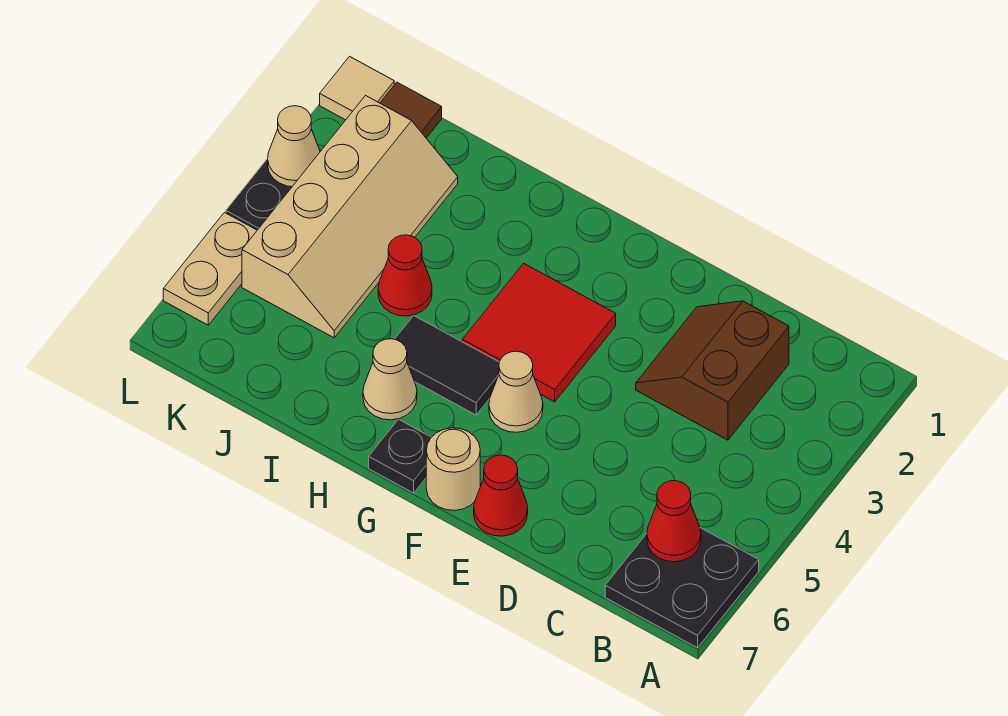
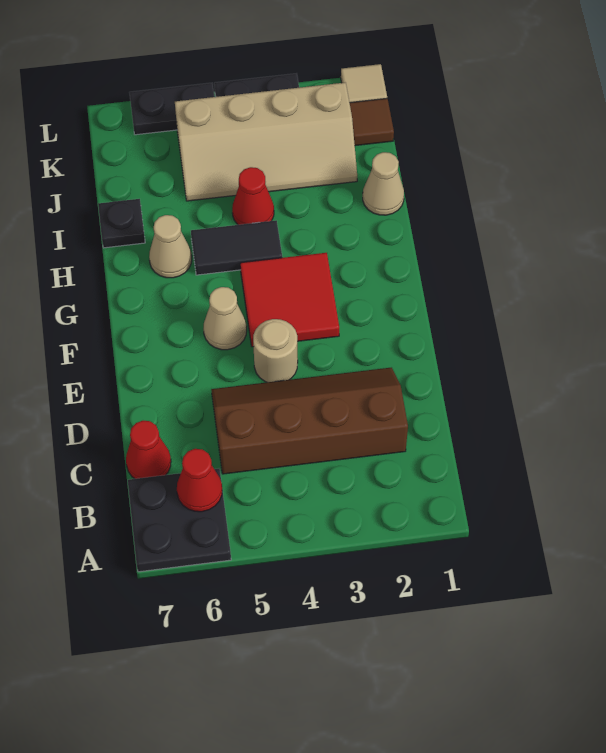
brown slope C2:D3 level 1 top C -> brown slope C2:D5 level 1 top C
red cone E7 level 1 -> red cone C7 level 1
tan round brick F7 level 1 -> tan round brick E4 level 1
black tile G5:H5 level 1 -> black tile H4:H5 level 1
black plate G7 level 1 -> black plate I7 level 1
tan cone L3 level 2 -> tan cone I1 level 1
tan plate L5:L6 level 1 -> black plate L5:L6 level 1

